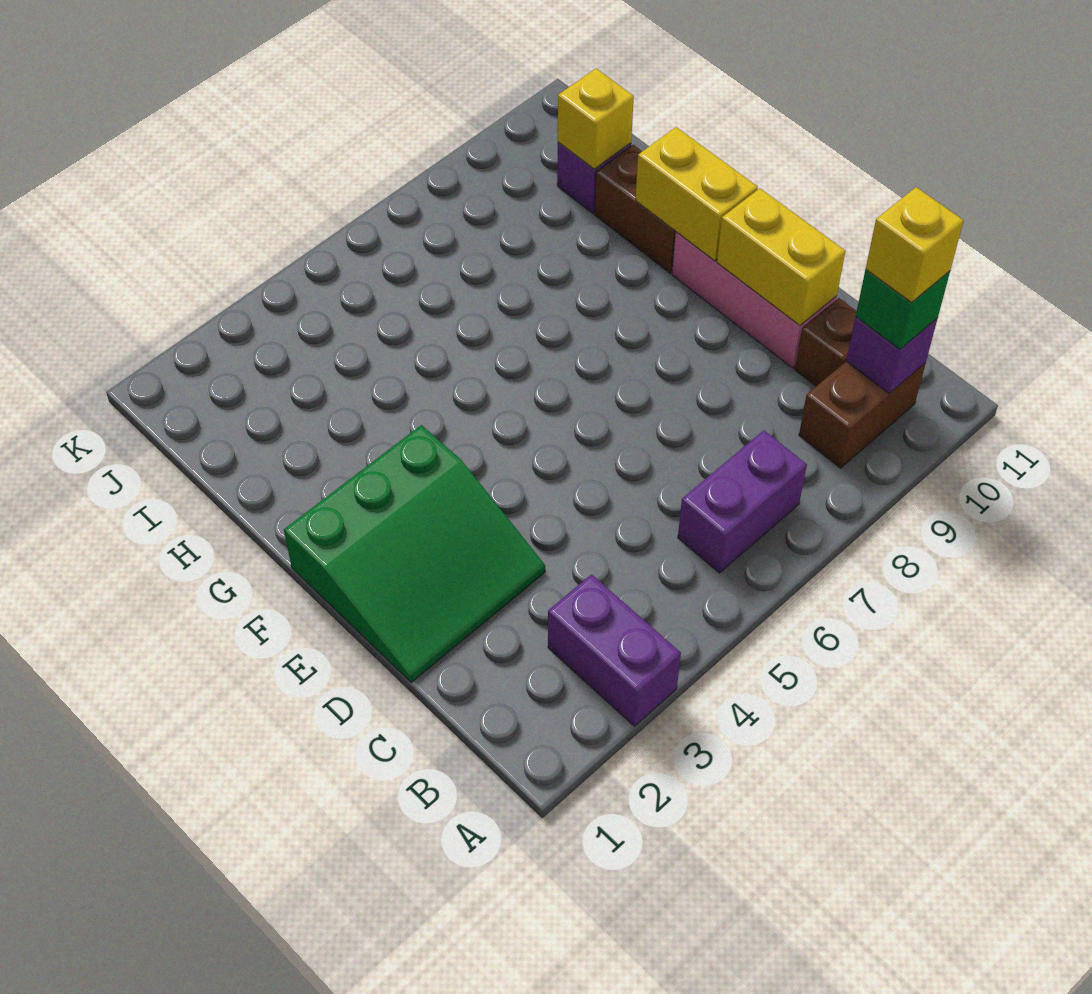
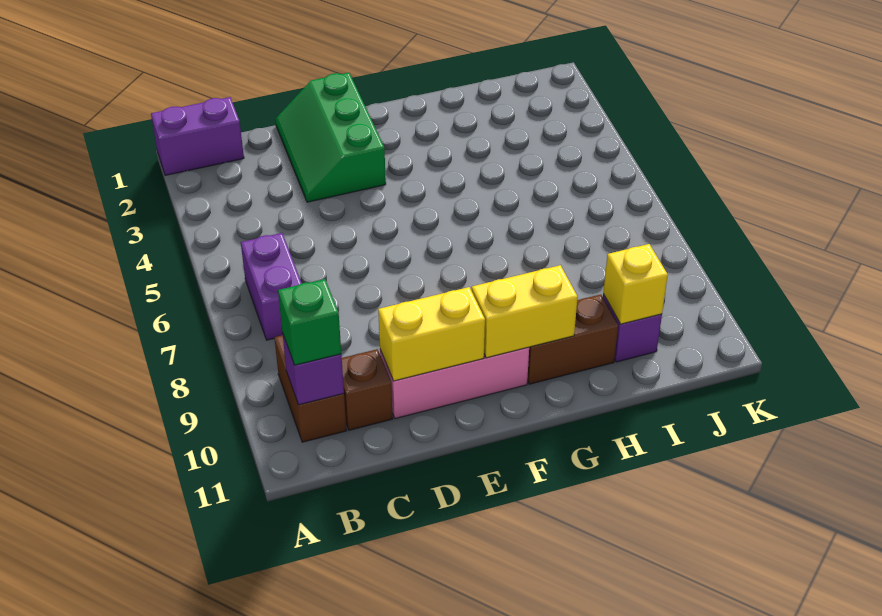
purple brick A3:B3 level 1 -> purple brick A1:B1 level 1
yellow brick B10 level 4 -> none
green slope D1:F3 level 1 top F -> green slope D1:E3 level 1 top E

